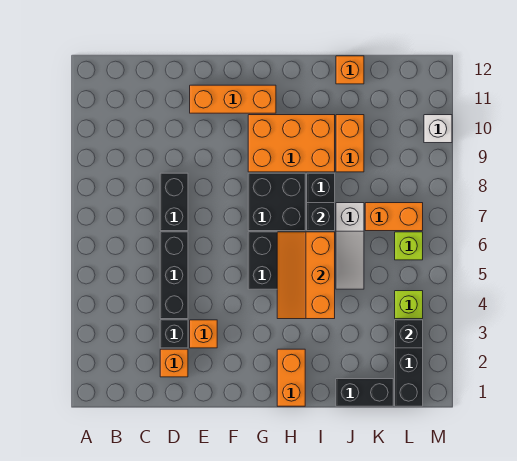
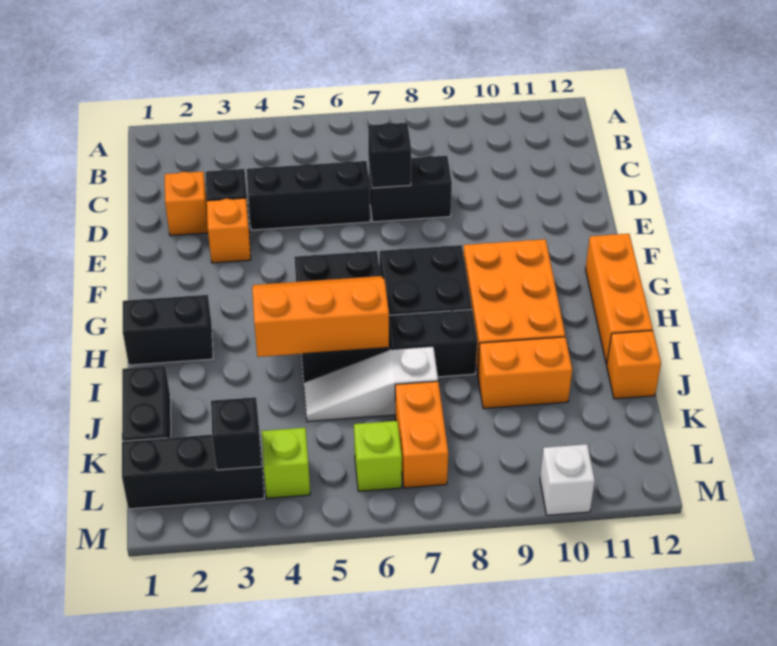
orange brick E11:G11 level 1 -> orange brick G12:I12 level 1
orange brick H1:H2 level 1 -> black brick H1:H2 level 1
black brick I7 level 2 -> black brick D7 level 2

